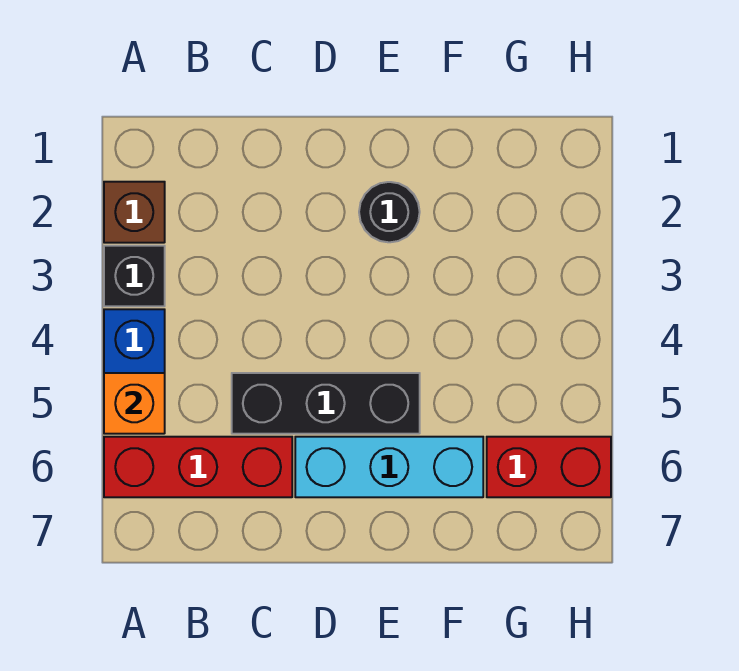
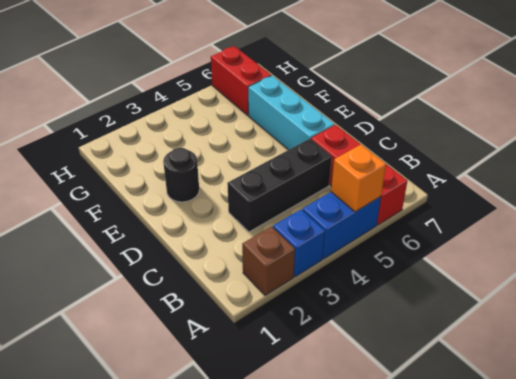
black brick A3 level 1 -> blue brick A3 level 1
black brick C5:E5 level 1 -> black brick C3:C5 level 1

